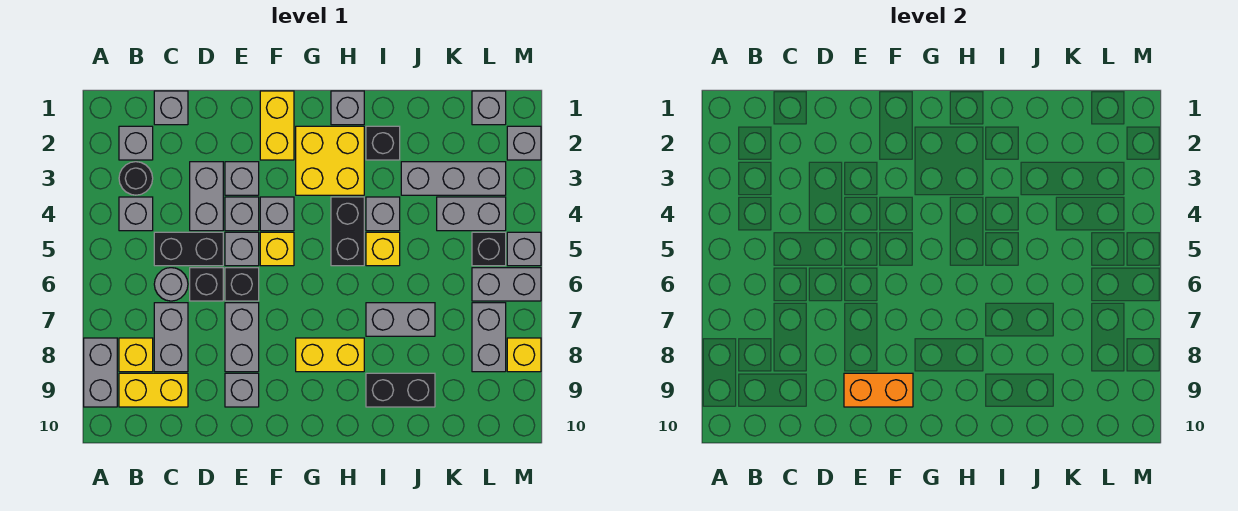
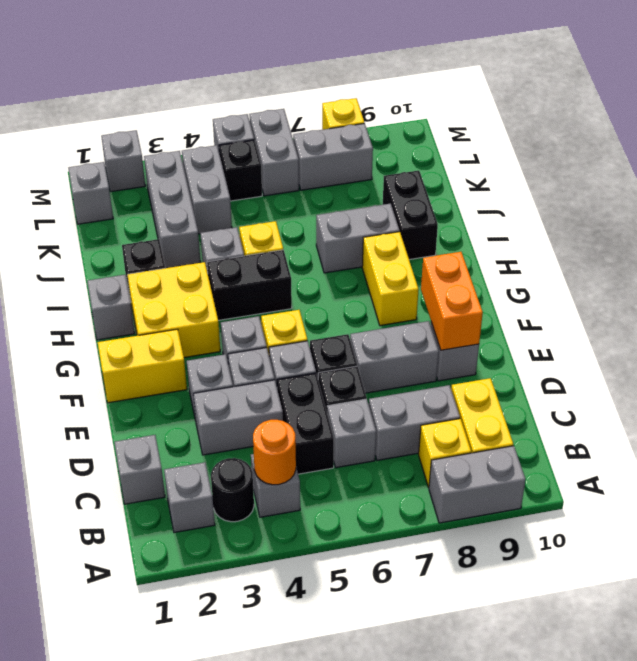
none -> orange round brick B4 level 2
grey round brick C6 level 1 -> grey brick C6 level 1
grey brick I7:J7 level 1 -> grey brick I7:I8 level 1

